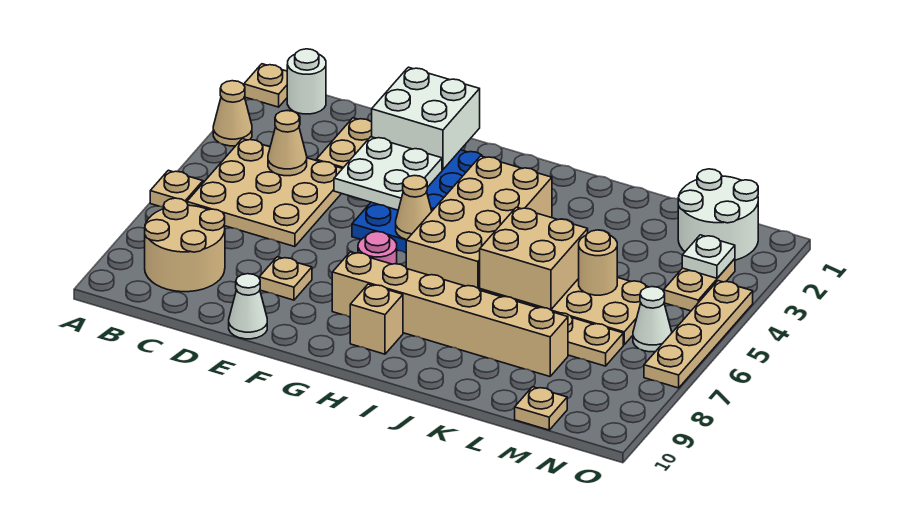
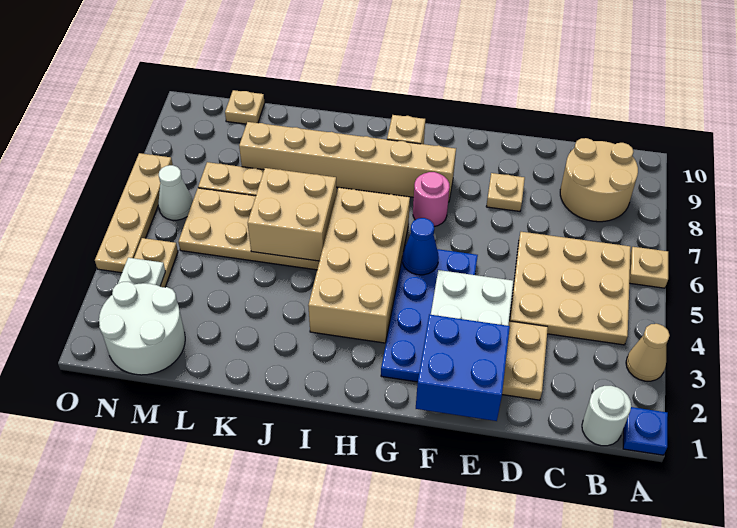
tan plate A1 level 1 -> blue plate A1 level 1
tan cone C4 level 2 -> none
white brick E1:F2 level 2 -> blue brick E1:F2 level 2
white cone E10 level 1 -> none
tan cone G5 level 2 -> blue cone G5 level 2
tan round brick L5 level 2 -> none

